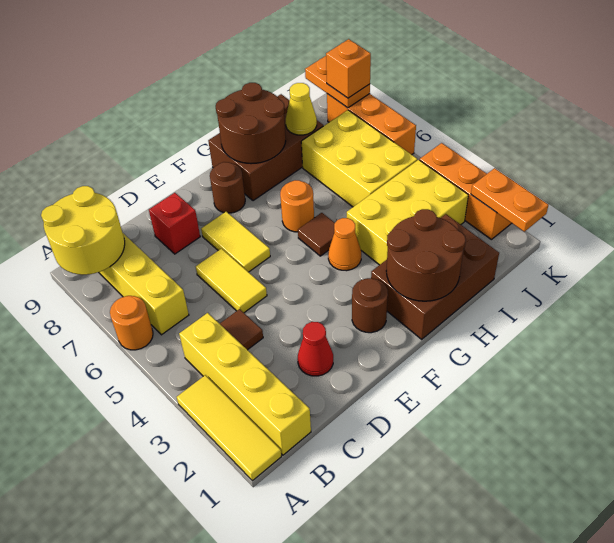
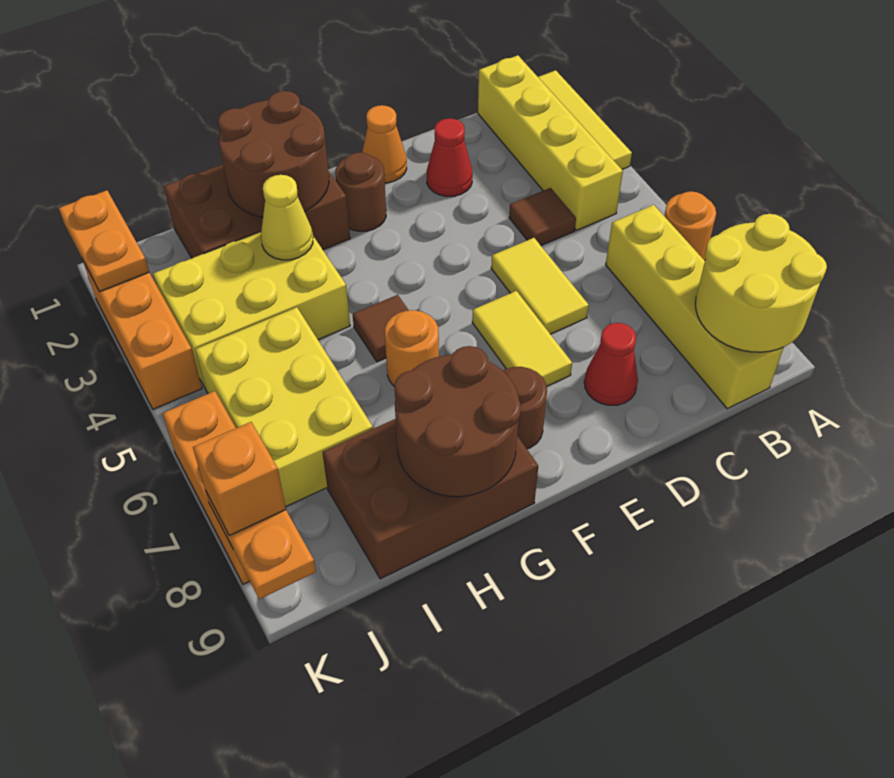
red brick D8 level 1 -> red cone D8 level 1
orange cone G4 level 1 -> orange cone E1 level 1
yellow cone I8 level 2 -> yellow cone H3 level 2

